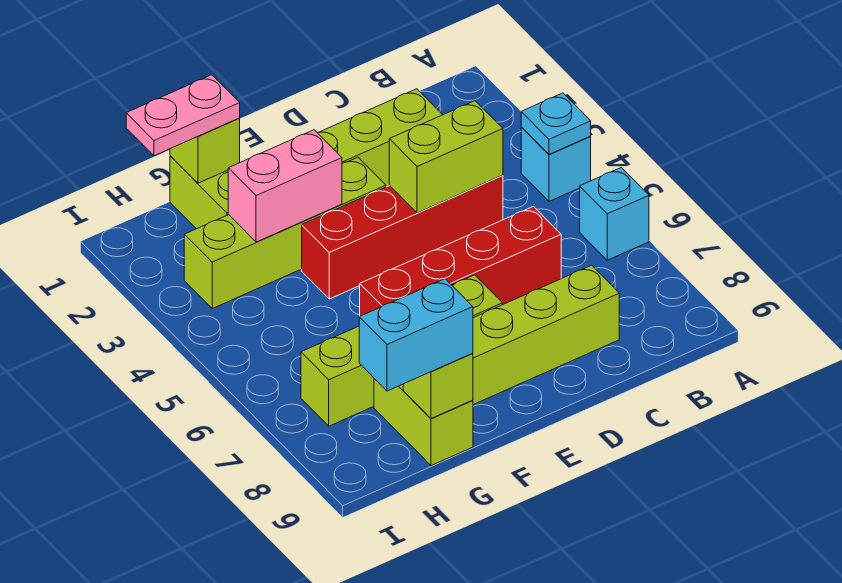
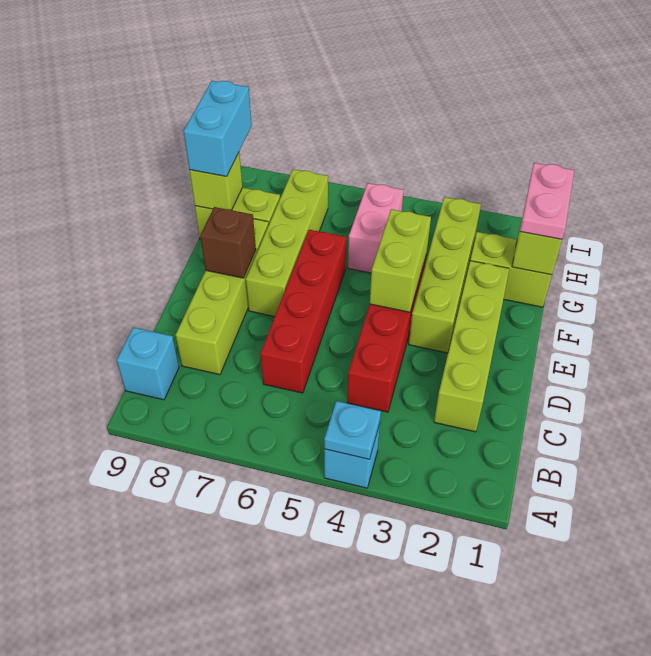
cyan brick A6 level 1 -> cyan brick B9 level 1
lime brick C4:D4 level 2 -> lime brick E4:F4 level 2
none -> brown brick E8 level 2
pink brick F3:G3 level 2 -> pink brick G5:H5 level 1

